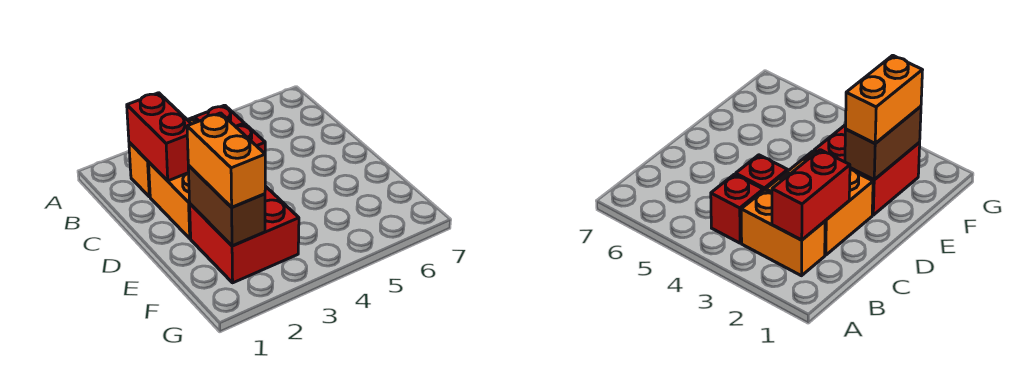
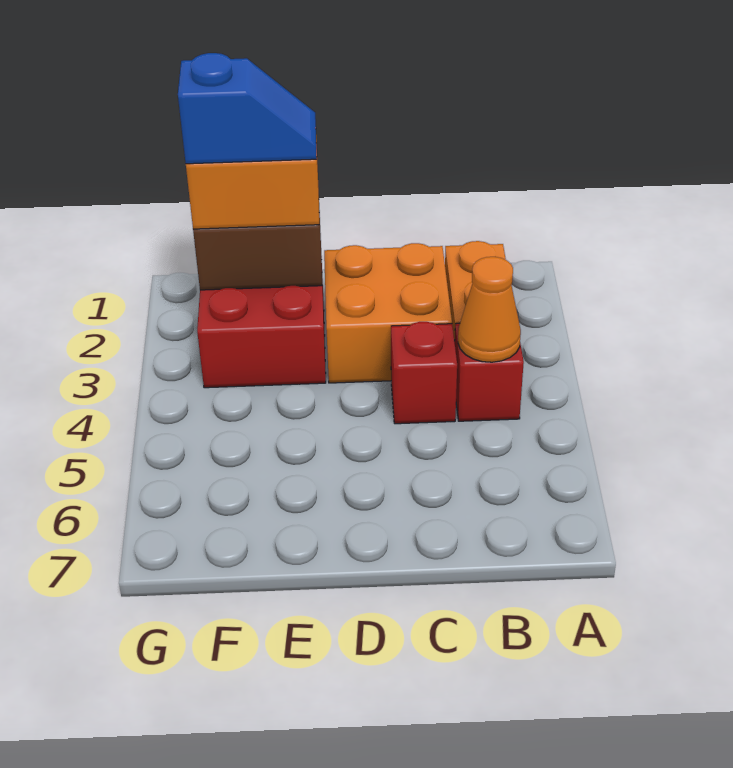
red brick B2:C2 level 2 -> none
none -> orange cone B4 level 2
none -> blue slope E2:F2 level 4 top F

